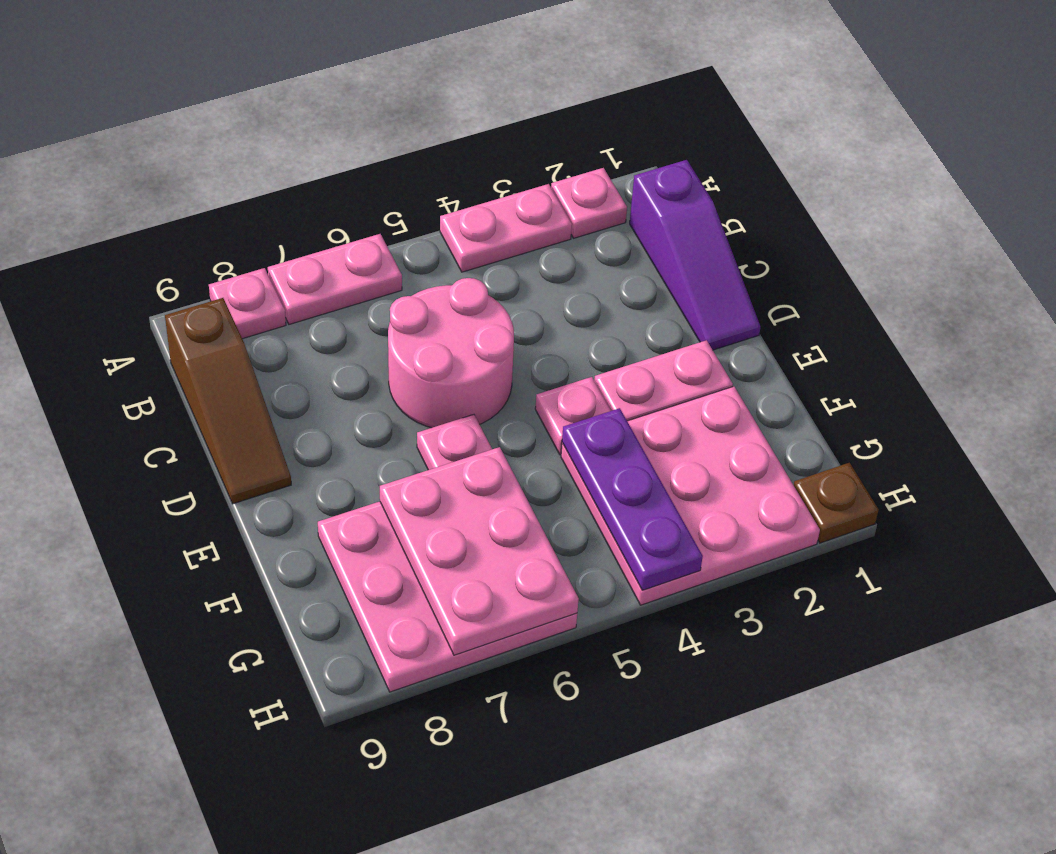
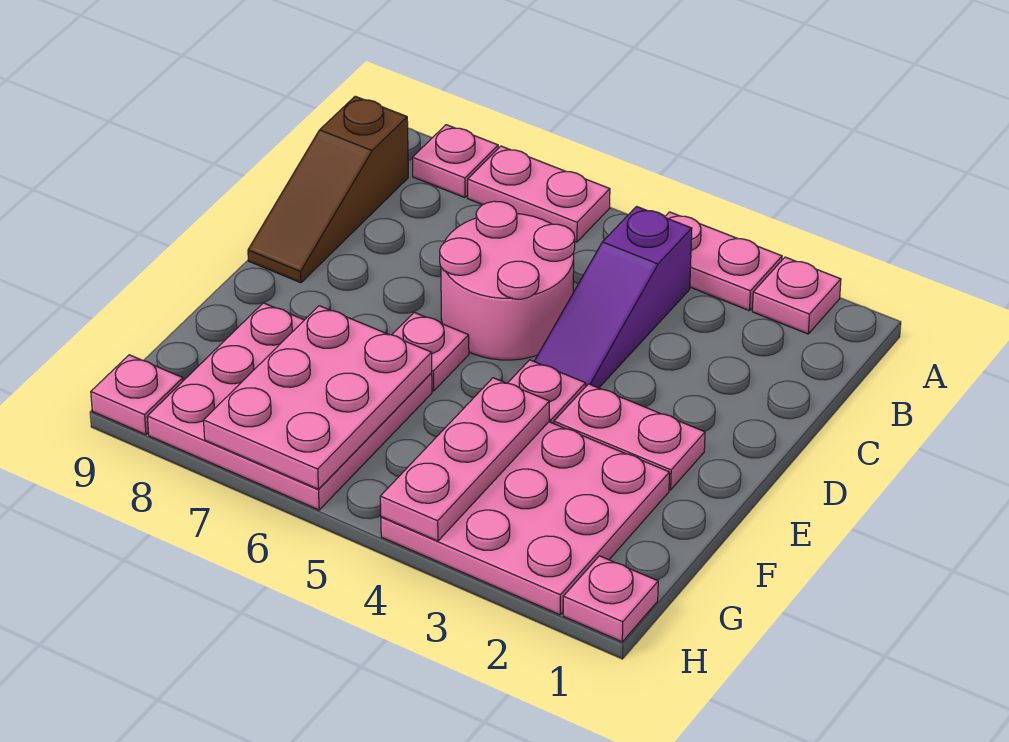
purple slope B1:D1 level 1 top B -> purple slope B4:D4 level 1 top B
purple plate F4:H4 level 2 -> pink plate F4:H4 level 2
brown plate H1 level 1 -> pink plate H1 level 1
none -> pink plate H9 level 1

